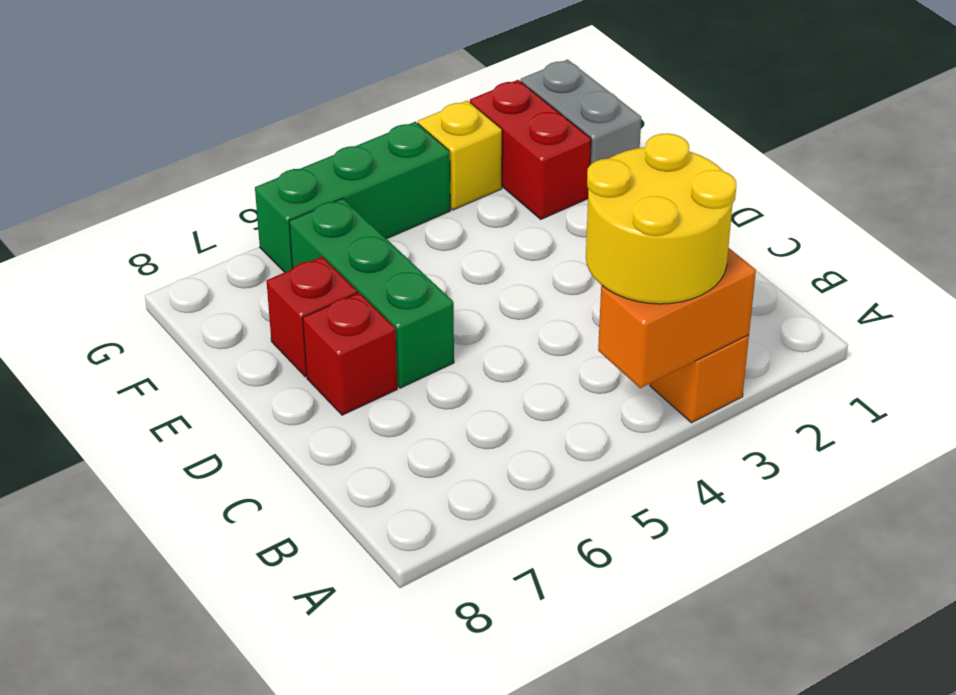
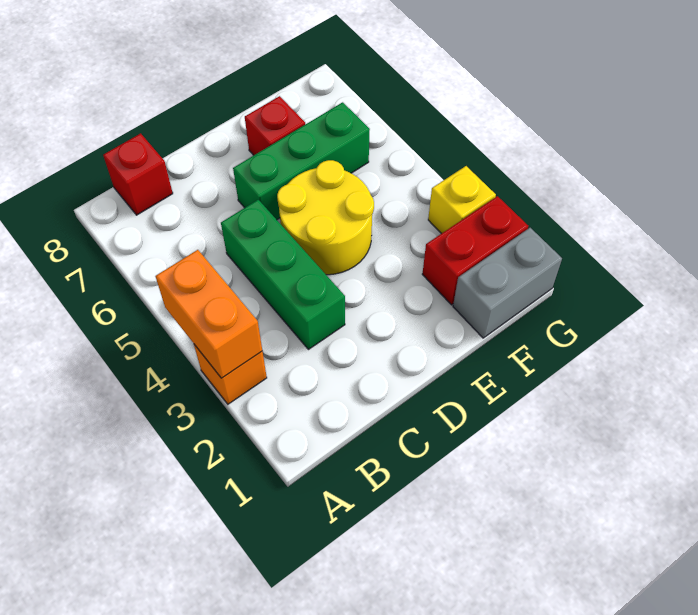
yellow round brick A3:B4 level 3 -> yellow round brick D4:E5 level 1
red brick D7 level 1 -> red brick B8 level 1
green brick G4:G6 level 1 -> green brick C3:C5 level 1

